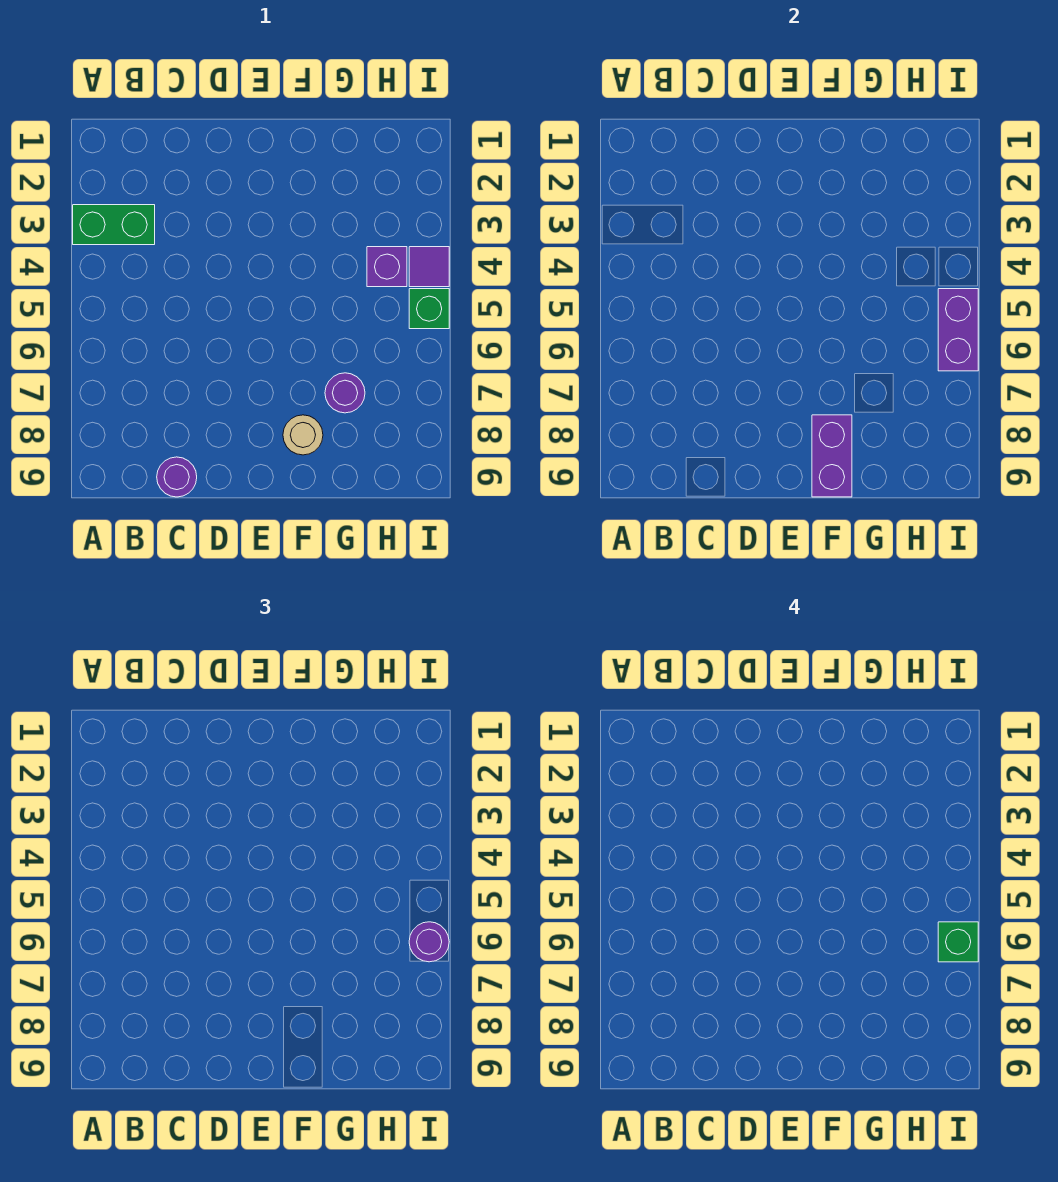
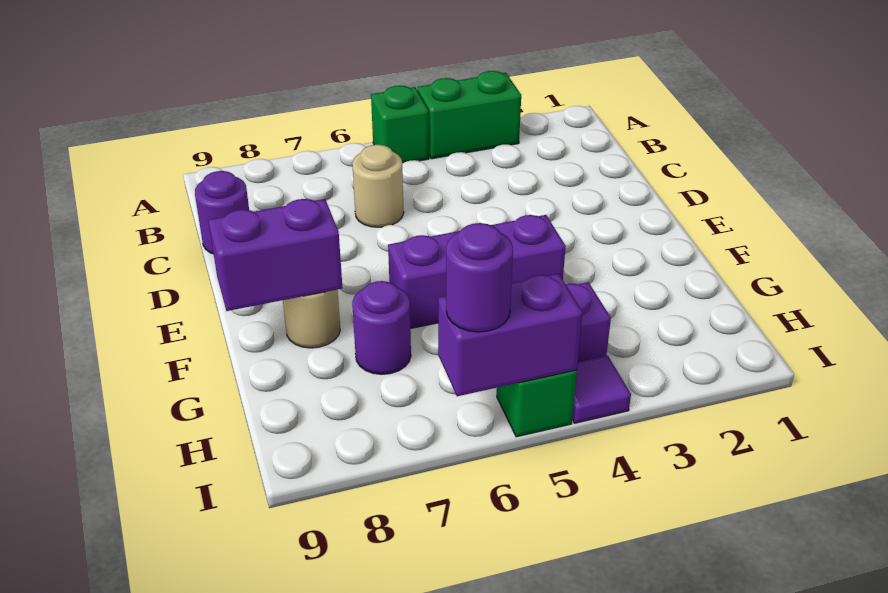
green brick A3:B3 level 1 -> green brick A3:A4 level 1
none -> tan round brick C6 level 1
none -> purple brick F4:F6 level 1
green brick I6 level 4 -> green brick A5 level 1

